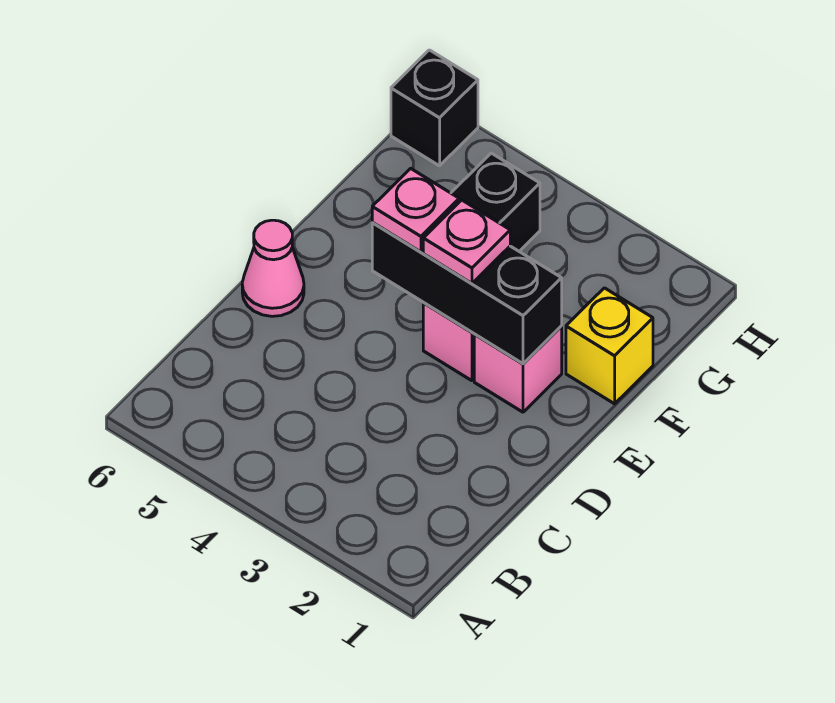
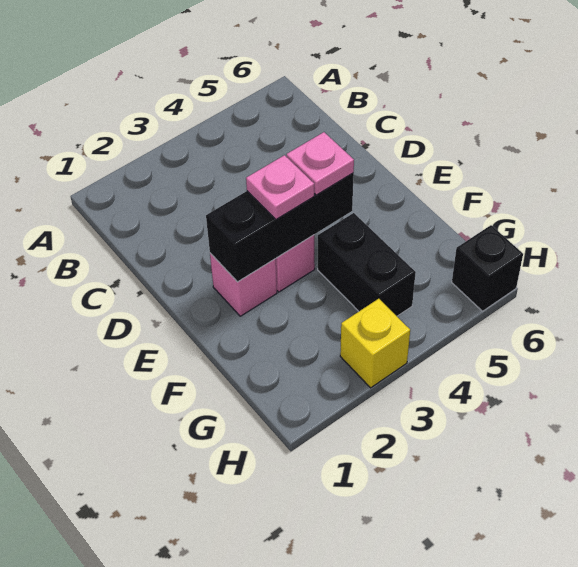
pink cone D6 level 1 -> none
yellow brick F1 level 1 -> yellow brick H3 level 1

